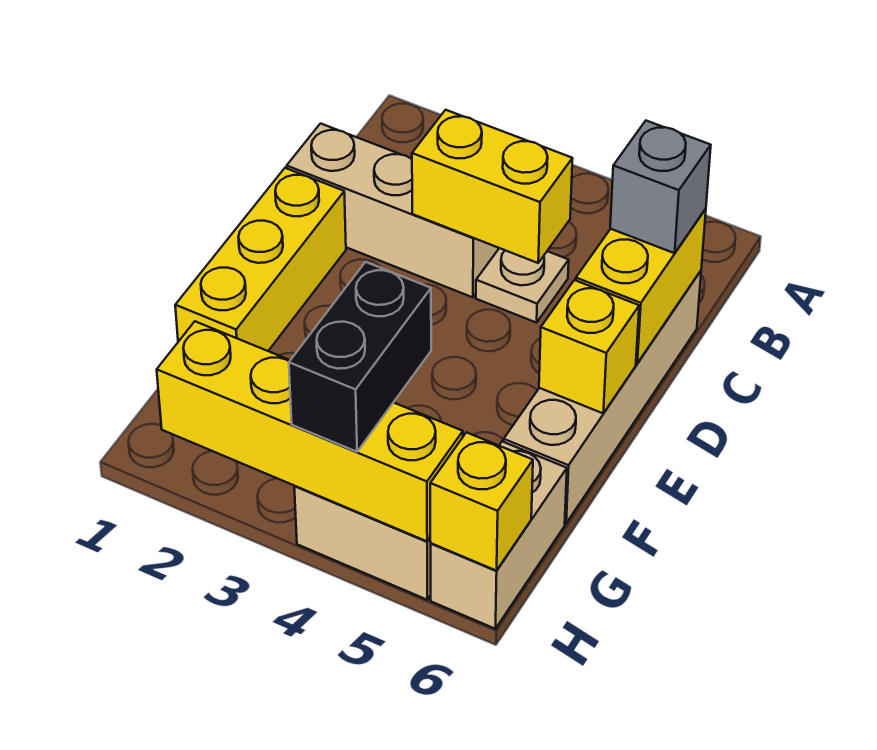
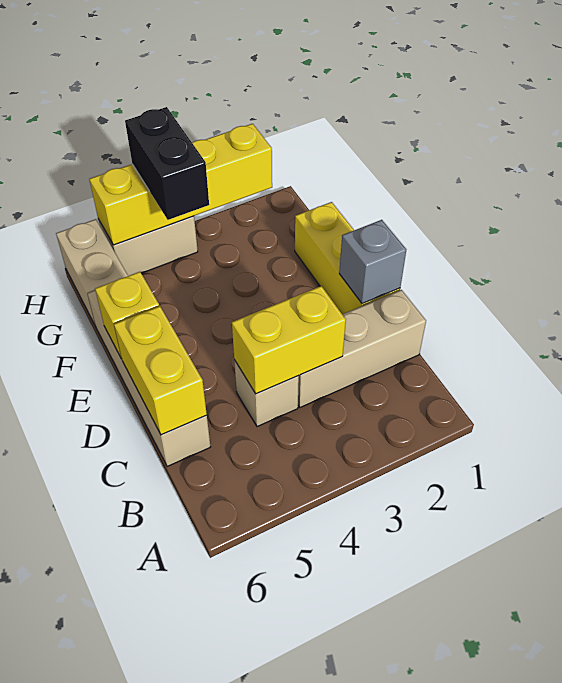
tan plate C4 level 1 -> tan brick C4 level 1
grey brick C6 level 3 -> grey brick D1 level 2
yellow brick H6 level 2 -> none

